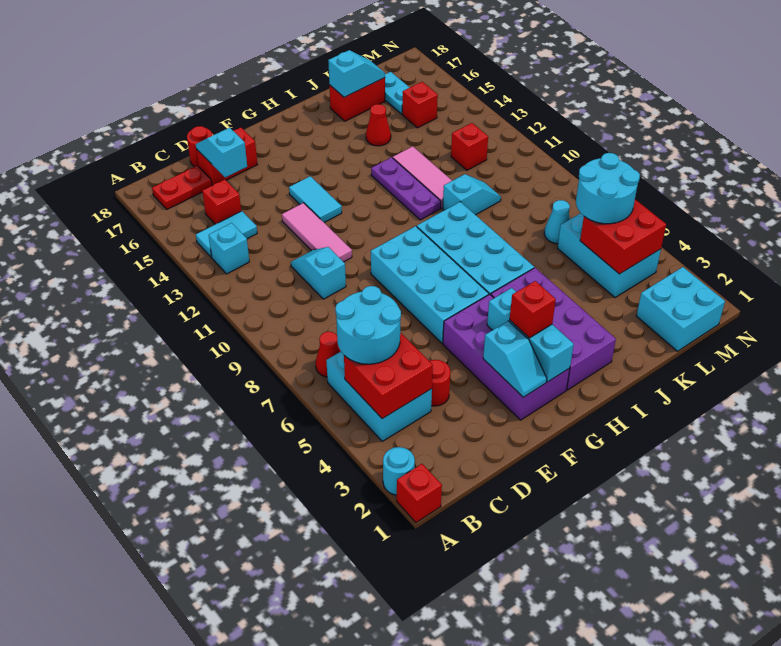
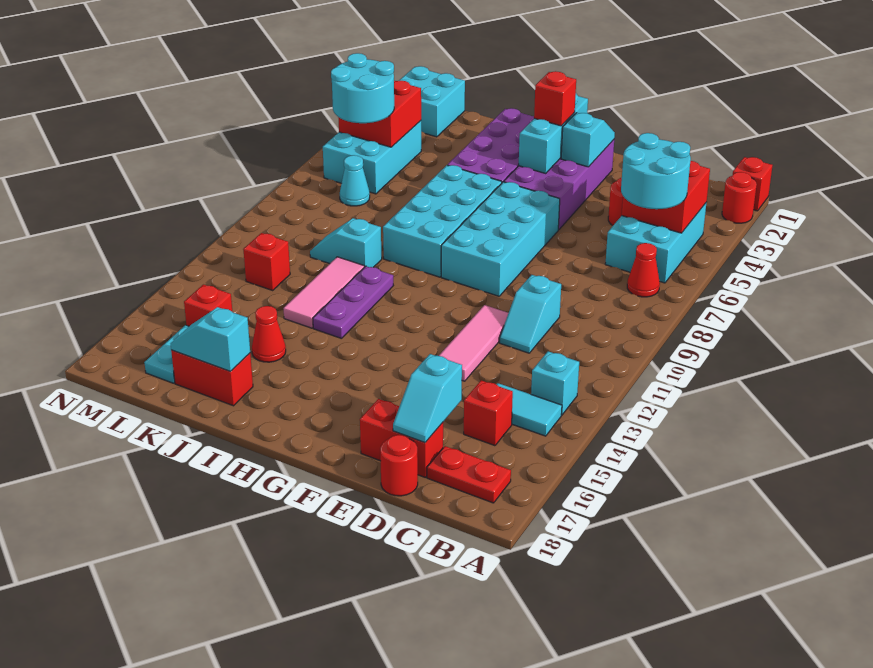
cyan round brick A2 level 1 -> red round brick A2 level 1
cyan tile F13:F14 level 1 -> none

